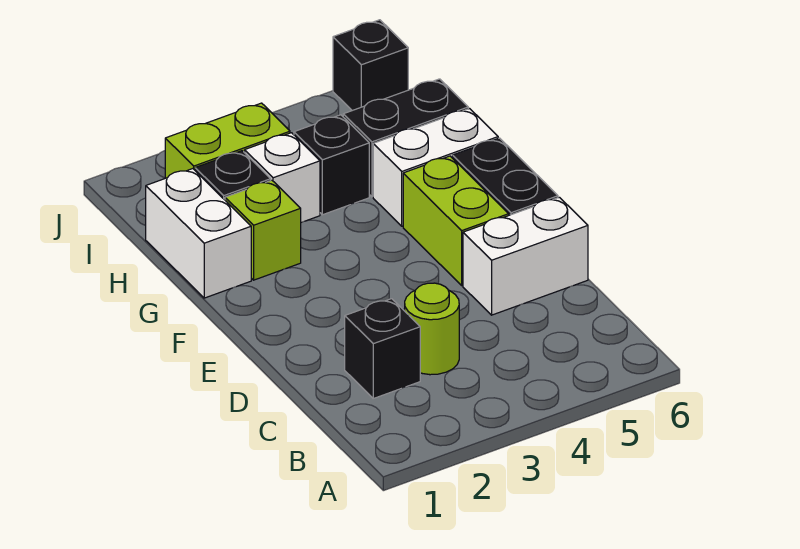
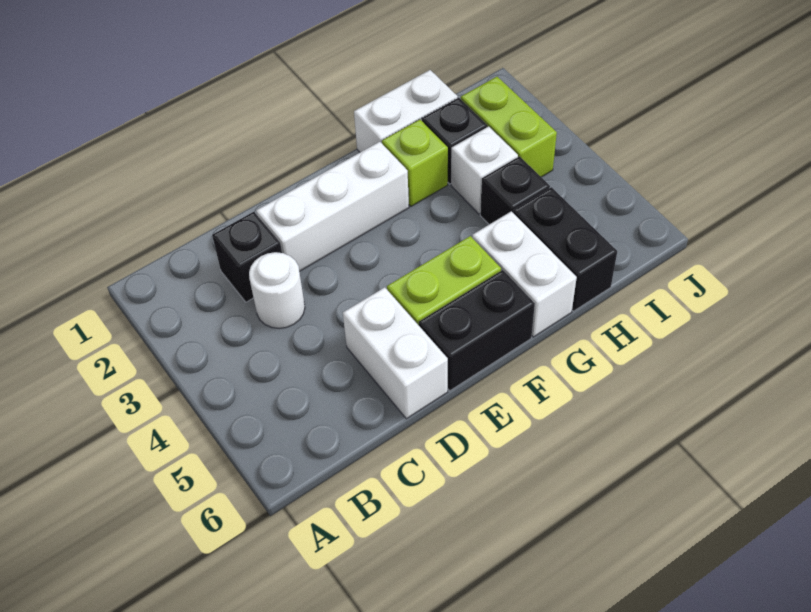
lime round brick C3 level 1 -> white round brick C3 level 1
none -> white brick D2:F2 level 1
black brick J6 level 1 -> none

